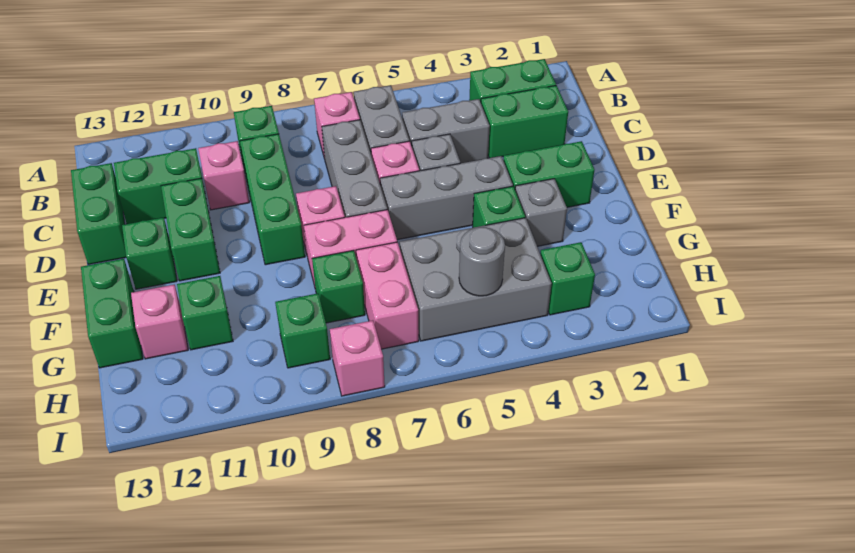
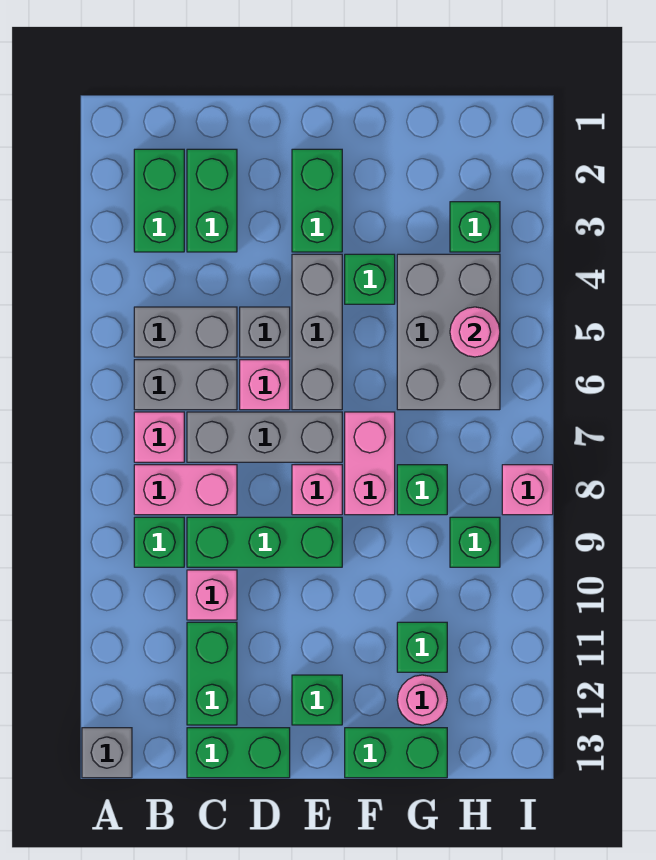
grey brick C4:C5 level 1 -> grey brick B5:C5 level 1
green brick D11:E11 level 1 -> none
grey brick F3 level 1 -> grey brick A13 level 1
pink brick G7:H7 level 1 -> pink brick B8:C8 level 1
pink brick G12 level 1 -> pink round brick G12 level 1
grey round brick H5 level 2 -> pink round brick H5 level 2

